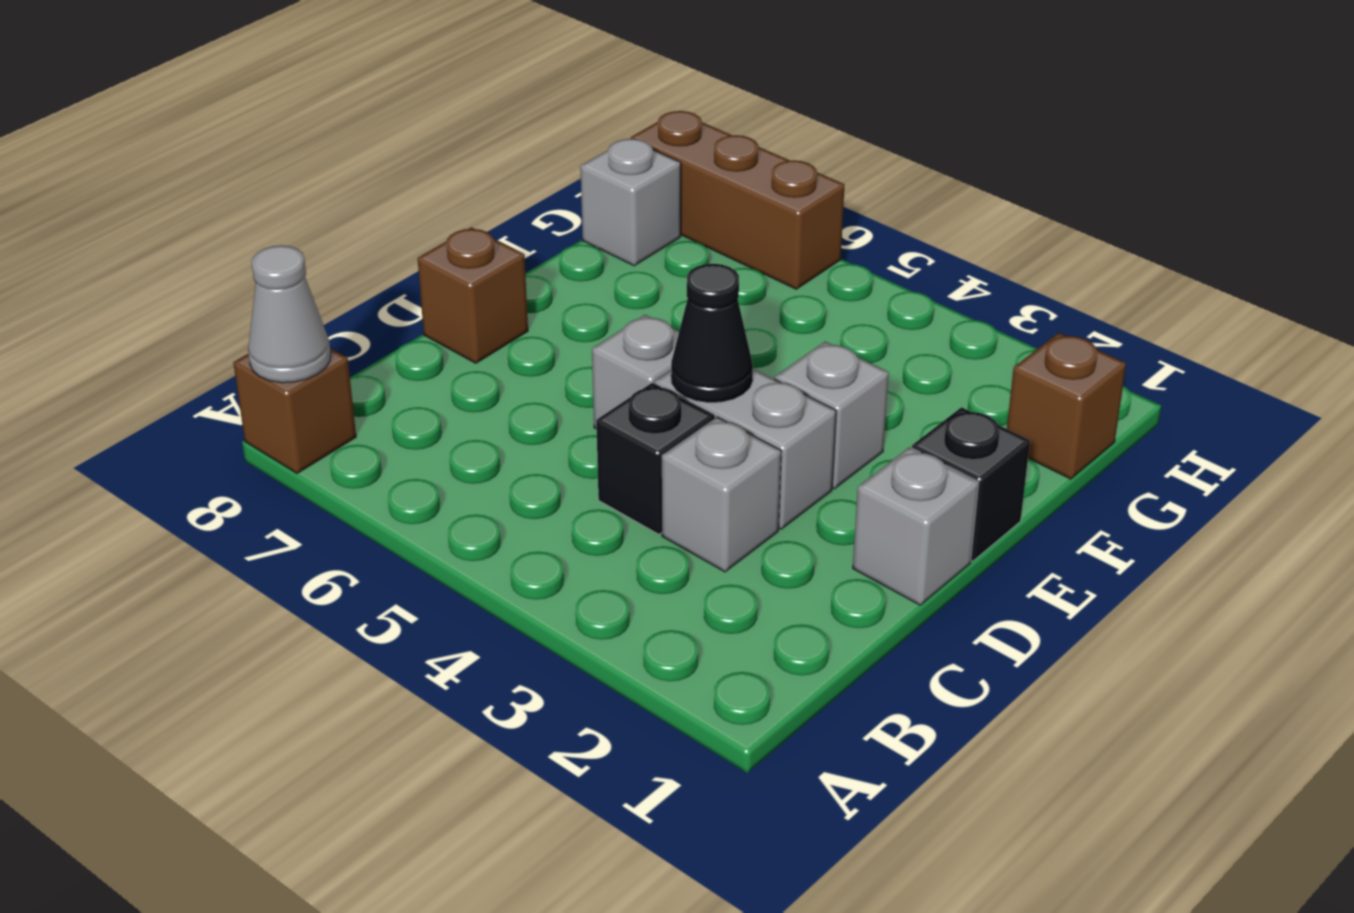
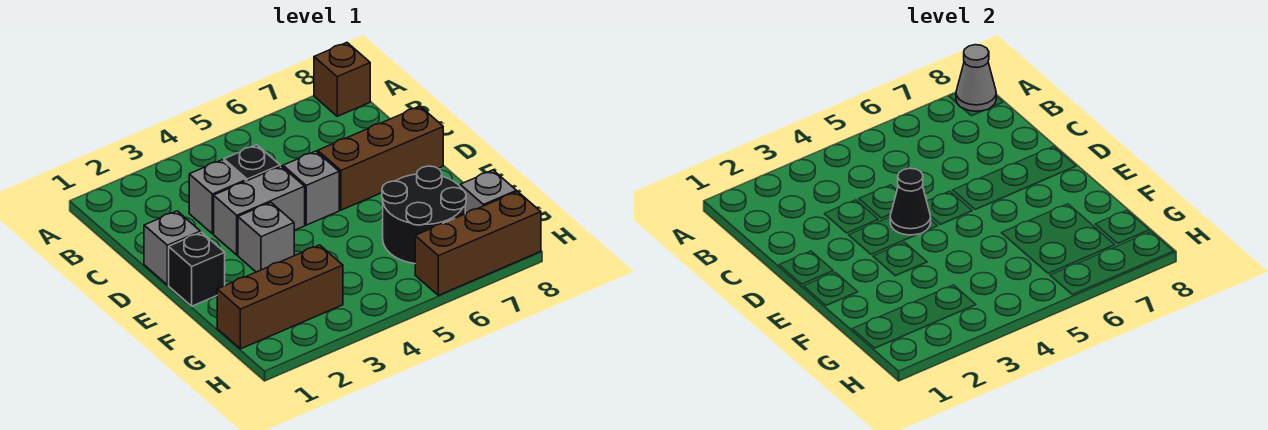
brown brick D8 level 1 -> brown brick D6:D8 level 1
none -> black round brick F6:G7 level 1
brown brick G1 level 1 -> brown brick G1:G3 level 1

